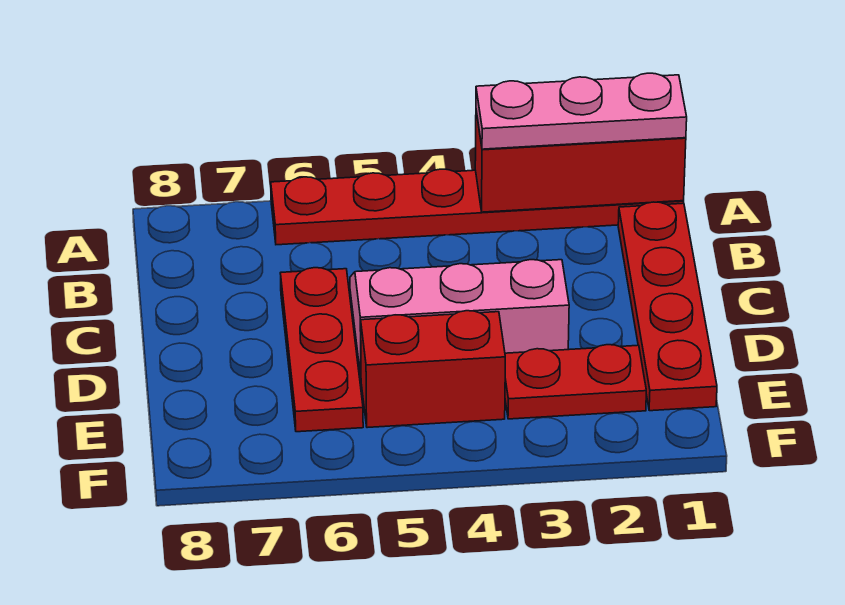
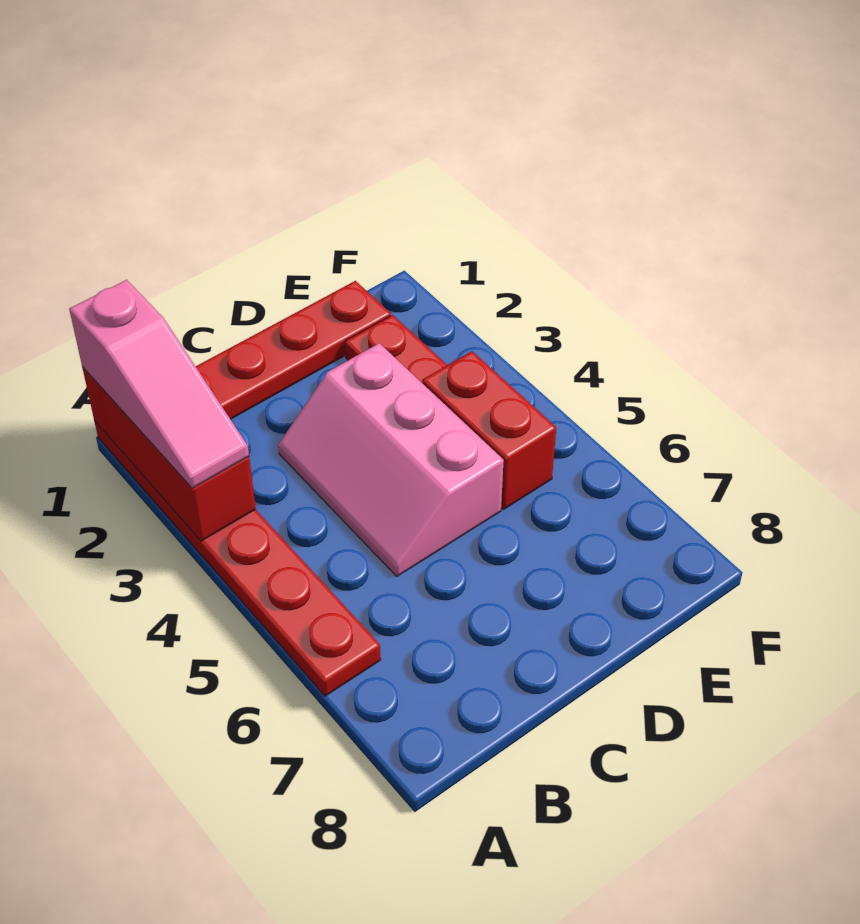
pink plate A1:A3 level 3 -> pink slope A1:A3 level 3 top 1
red plate C6:E6 level 1 -> none

